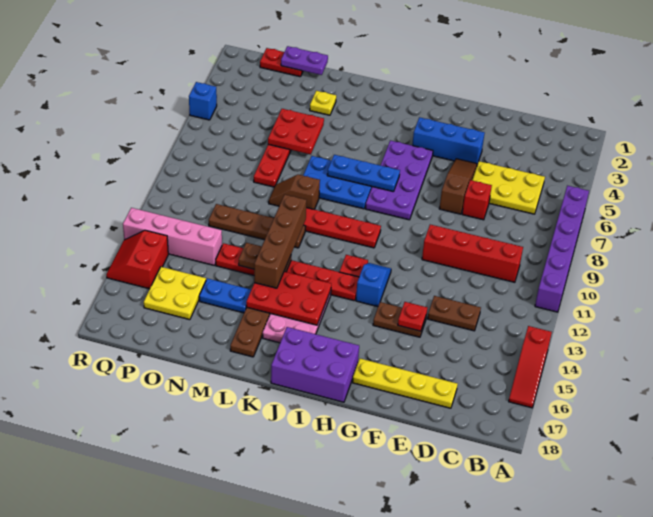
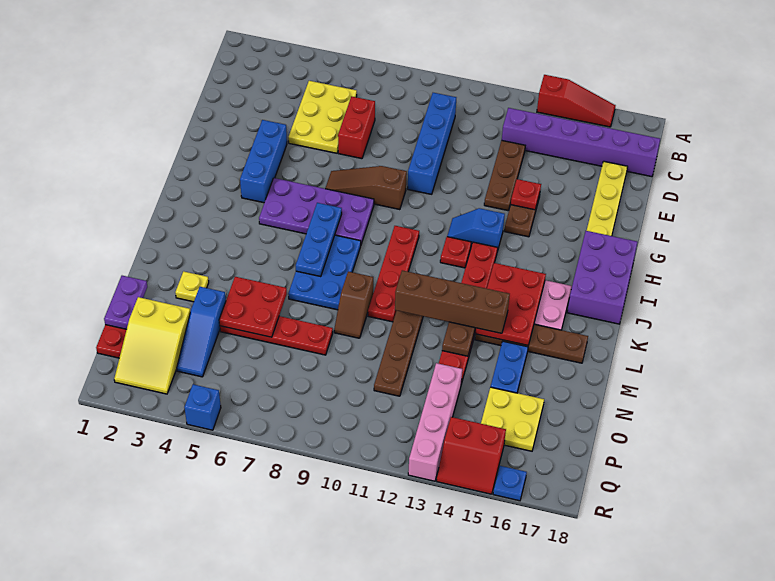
purple brick A6:A11 level 1 -> purple brick C13:C18 level 1
red brick C10:F10 level 1 -> blue brick C10:F10 level 1
brown plate D13:E13 level 1 -> brown plate D13:F13 level 1
red brick E7 level 1 -> red brick D7:E7 level 1
brown slope F5:F7 level 1 top 7 -> brown slope G7:G9 level 1 top 9
none -> blue slope N4:P4 level 1 top N
none -> yellow slope O2:Q3 level 1 top O
none -> blue plate R16 level 1

